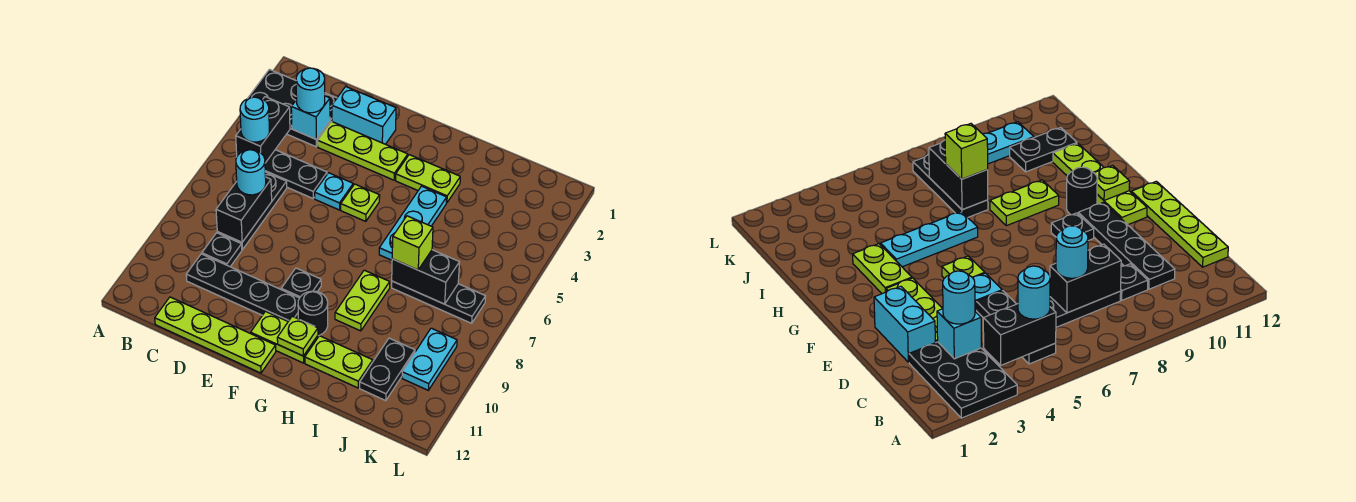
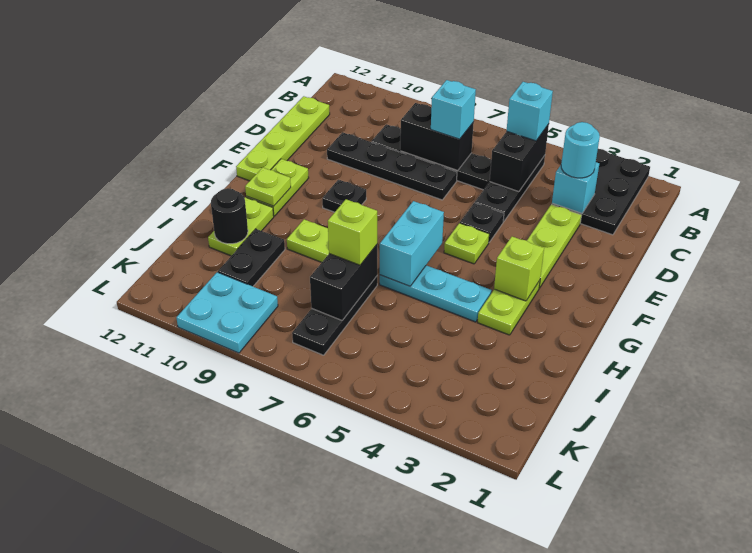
black brick B4:B5 level 2 -> black brick B5:C5 level 2
cyan round brick B5 level 3 -> cyan brick B5 level 3
cyan round brick C7 level 3 -> cyan brick C7 level 3
black plate C10:F10 level 1 -> black plate D7:D10 level 1
cyan brick D2:E2 level 1 -> cyan brick G6:H6 level 2
cyan plate E5 level 1 -> black plate E5 level 1
none -> lime brick G3 level 2
black round brick G10 level 1 -> black round brick I11 level 2
black plate J10:J11 level 1 -> black plate I10:J10 level 1
cyan plate K9:K10 level 1 -> cyan plate K9:L10 level 1

